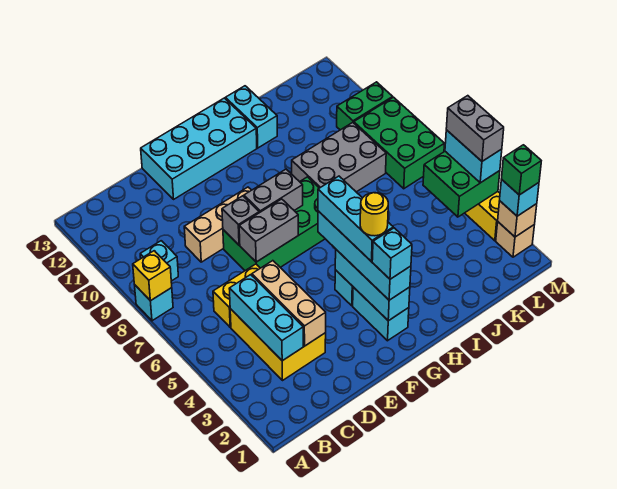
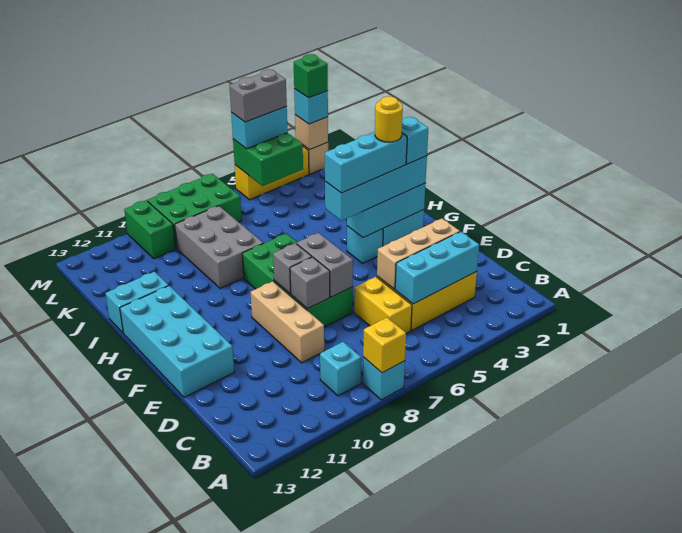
grey brick F8:G8 level 2 -> grey brick F8 level 2

